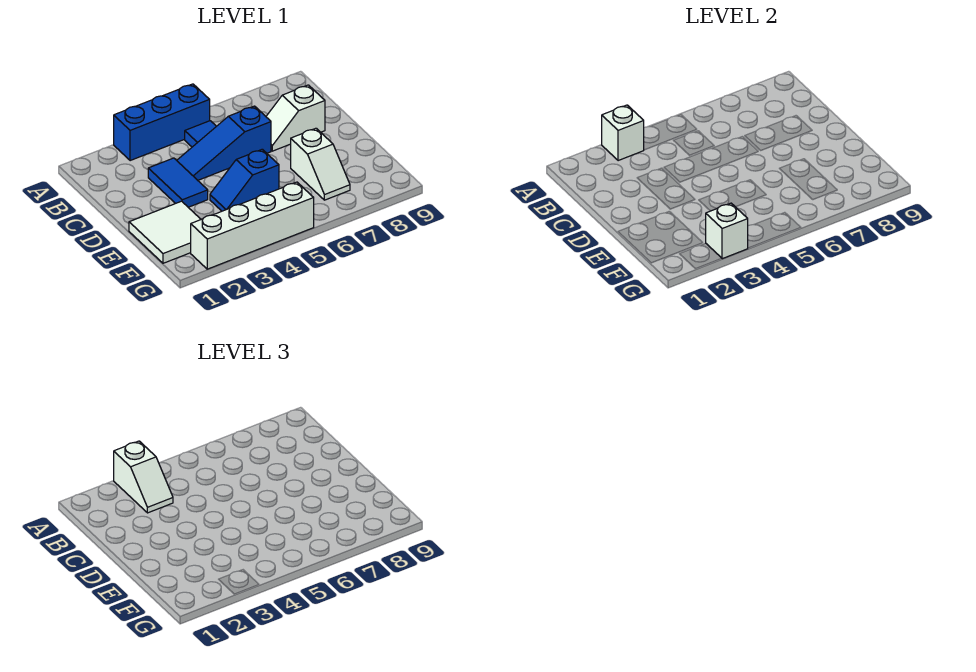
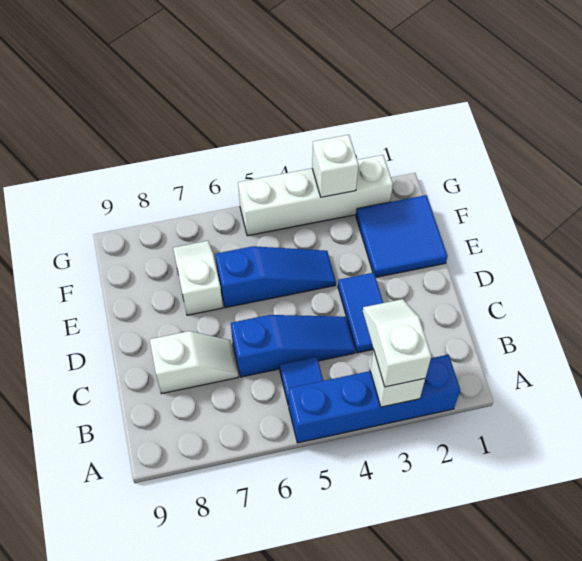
blue brick A3:A5 level 1 -> blue brick A2:A5 level 1
white tile E1:F2 level 1 -> blue tile E1:F2 level 1
blue slope E4:E5 level 1 top 5 -> blue slope E4:E6 level 1 top 6

